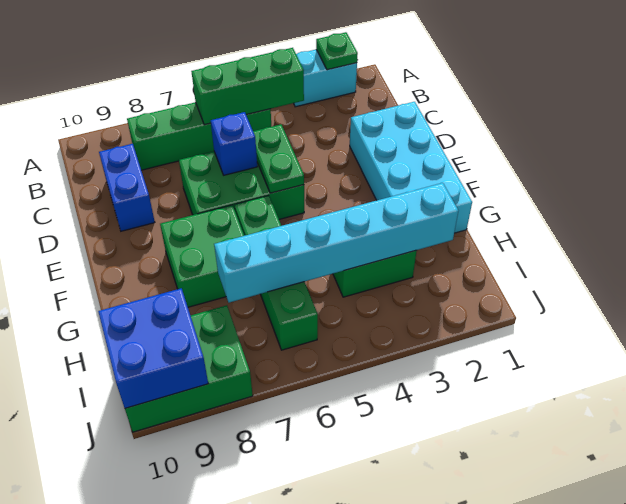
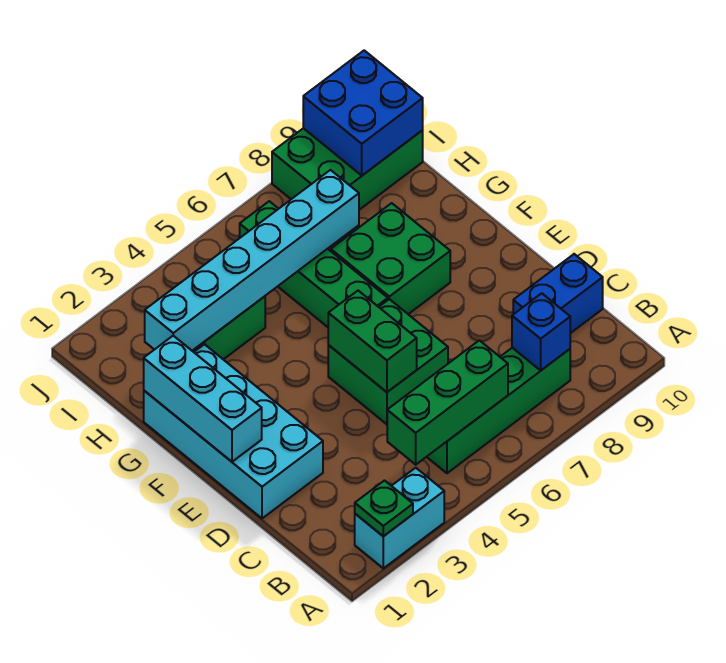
blue brick C9:D9 level 1 -> blue brick C9:C10 level 1
green brick D5:E7 level 1 -> green brick D5:E6 level 1
green plate D5:E5 level 2 -> green brick D5:E5 level 2
blue brick D6 level 2 -> blue brick B8 level 2
none -> cyan brick E1:G1 level 2

